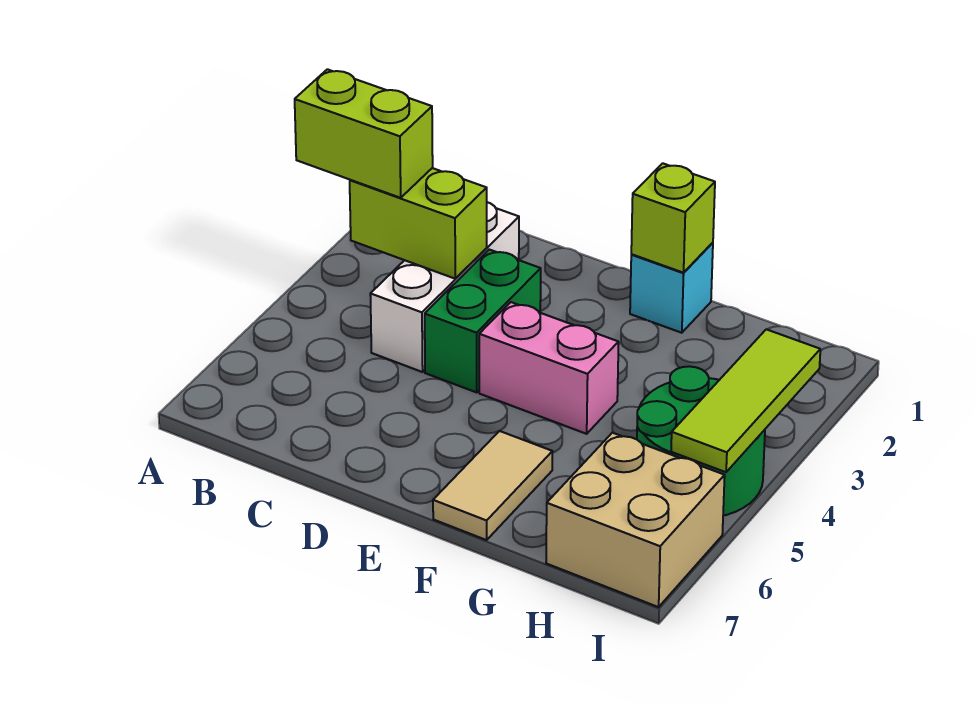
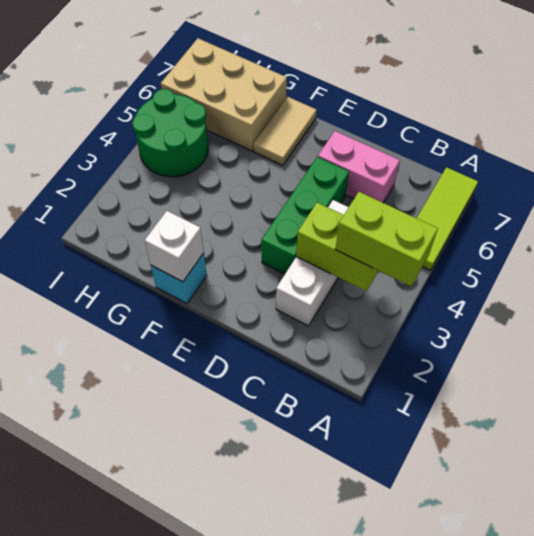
green brick D3:D4 level 1 -> green brick D3:D5 level 1
pink brick E4:F4 level 1 -> pink brick C6:D6 level 1
lime brick F1 level 2 -> white brick F1 level 2
tan brick H6:I7 level 1 -> tan brick G6:I7 level 1
lime tile I3:I5 level 2 -> lime tile A5:A7 level 1

